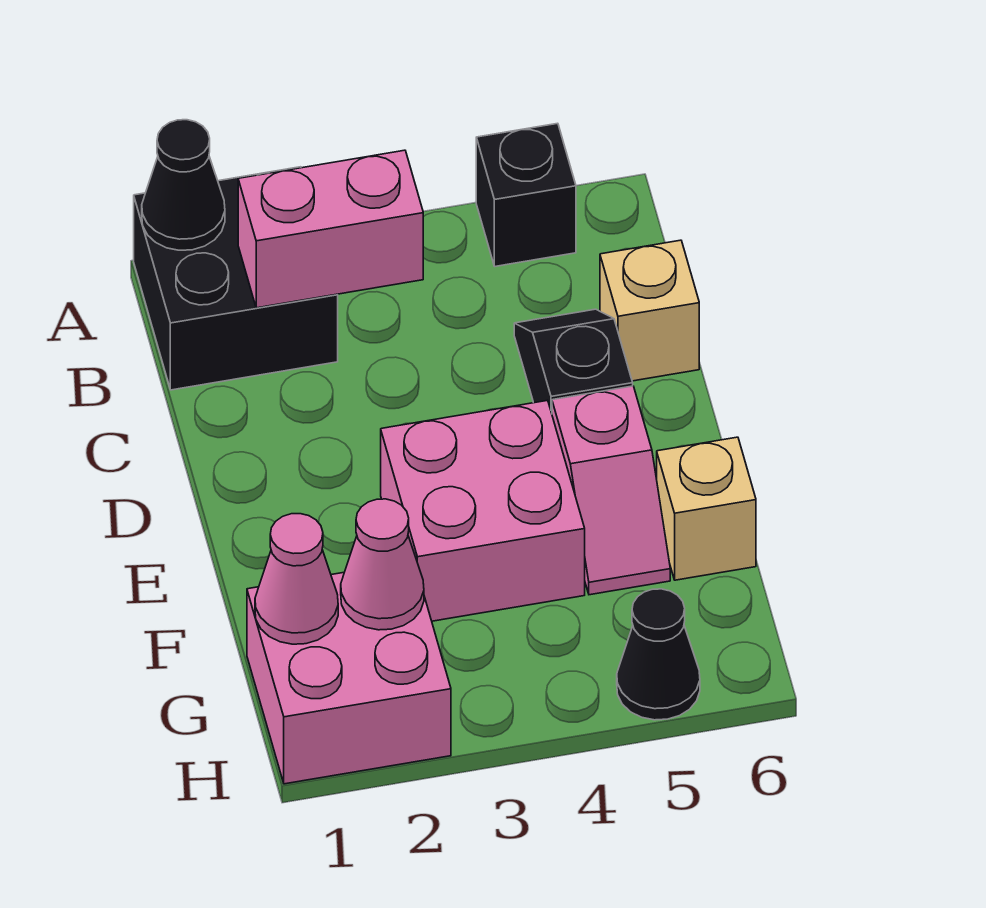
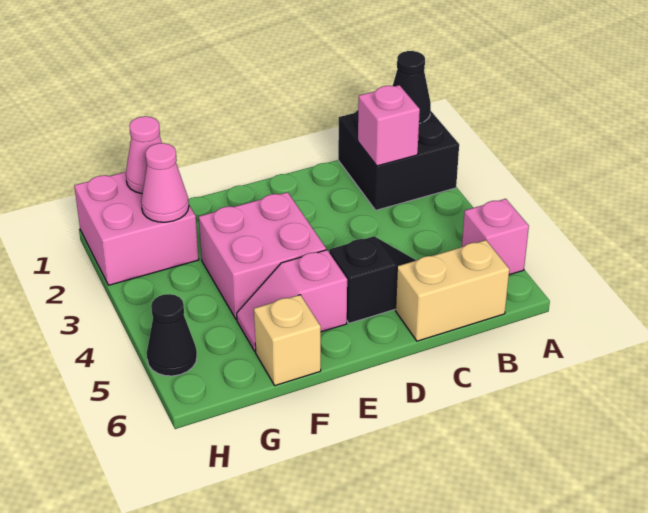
black brick A5 level 1 -> pink brick A5 level 1
pink brick B2:B3 level 2 -> pink brick B2 level 2
tan brick C6 level 1 -> tan brick B6:C6 level 1

